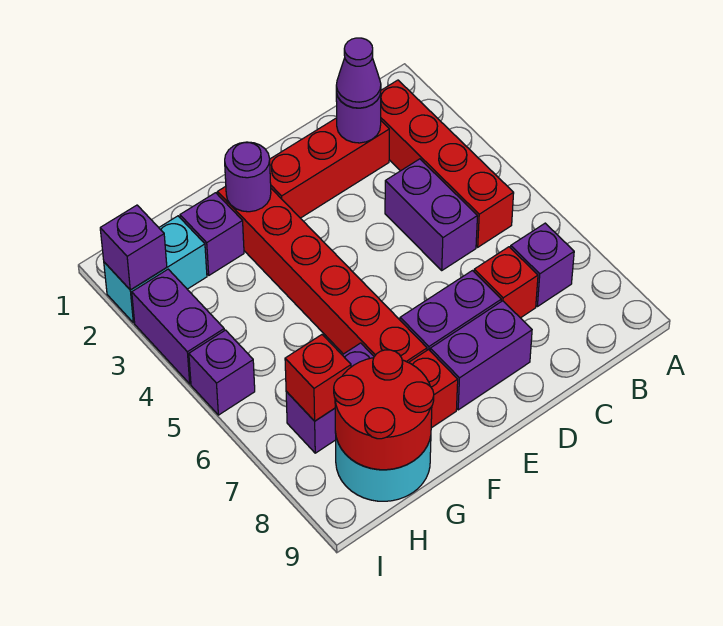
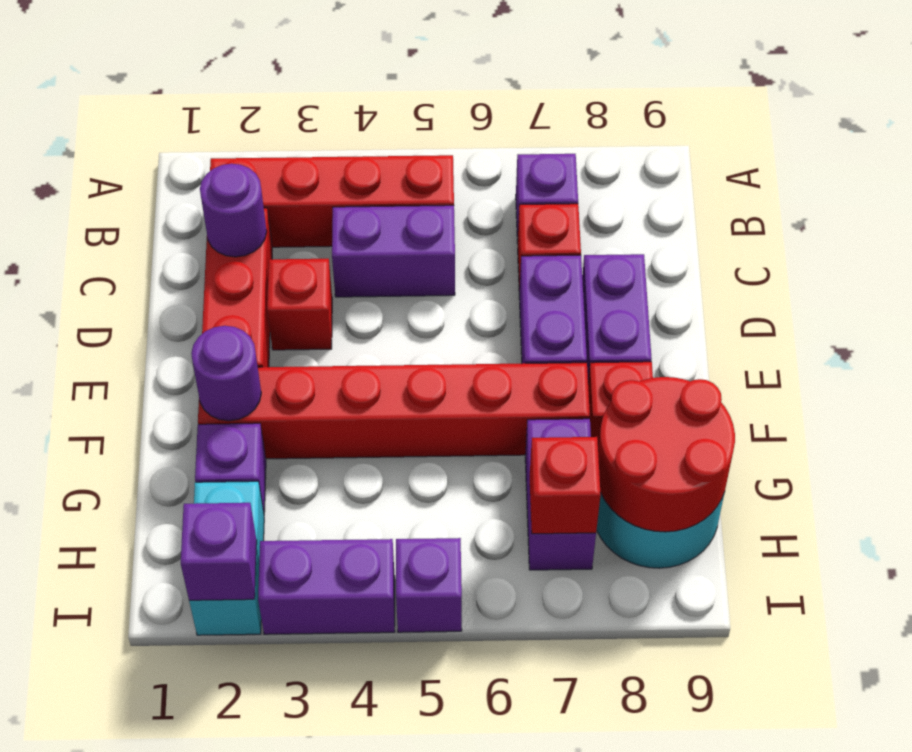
purple cone C2 level 3 -> none
none -> red brick D3 level 1

